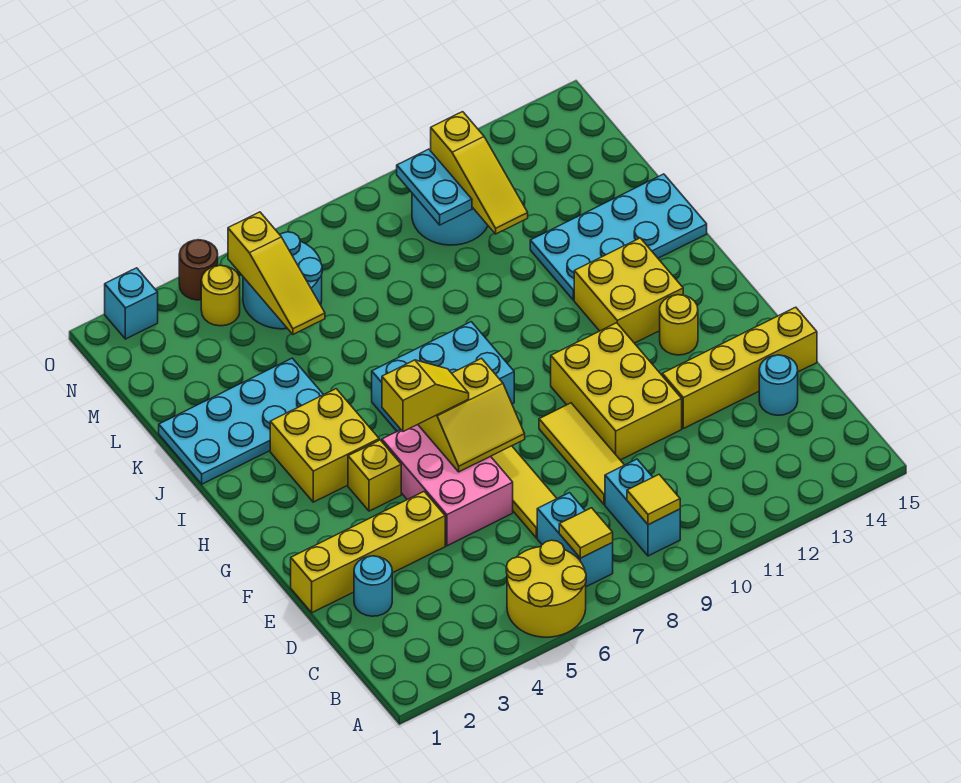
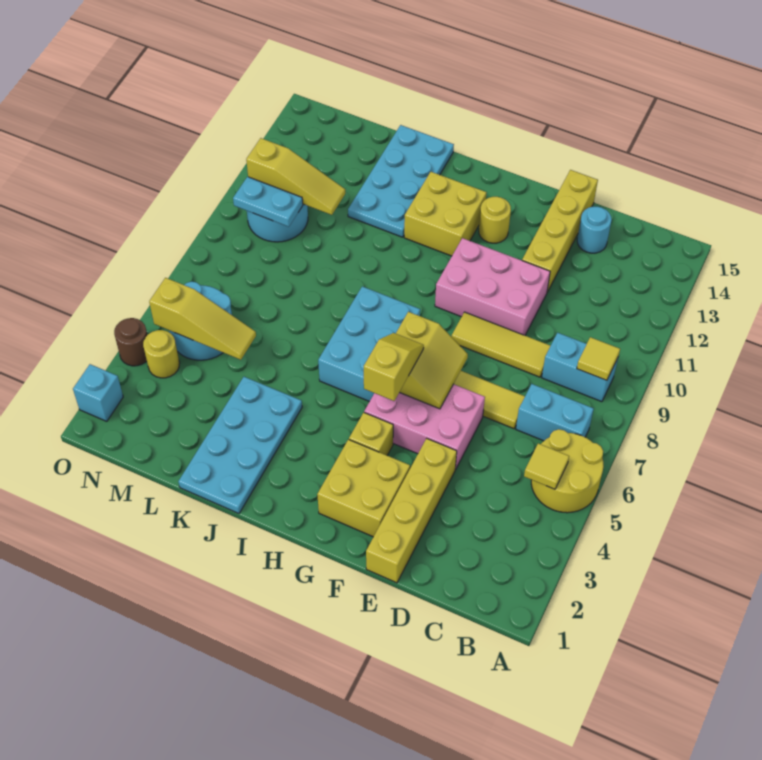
yellow tile B7 level 2 -> yellow tile B5 level 2
cyan round brick D2 level 1 -> none
yellow brick E10:G11 level 1 -> pink brick E10:G11 level 1
yellow brick H3:I4 level 1 -> yellow brick F2:G3 level 1

